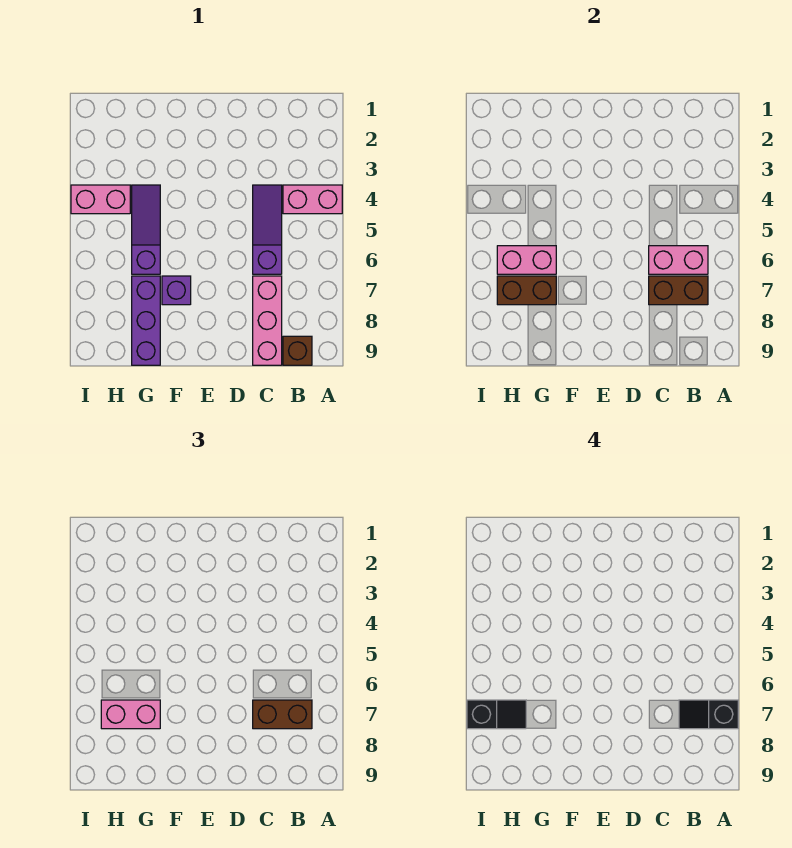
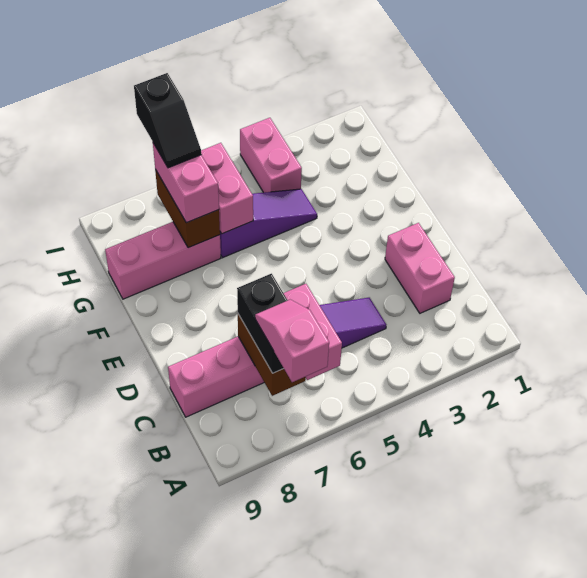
pink brick A4:B4 level 1 -> pink brick C2:D2 level 1
black slope A7:B7 level 4 top A -> pink slope A7:B7 level 4 top A
brown brick B7:C7 level 3 -> black brick B7:C7 level 3
brown brick B9 level 1 -> none
purple brick F7 level 1 -> none
purple brick G7:G9 level 1 -> pink brick G7:G9 level 1

